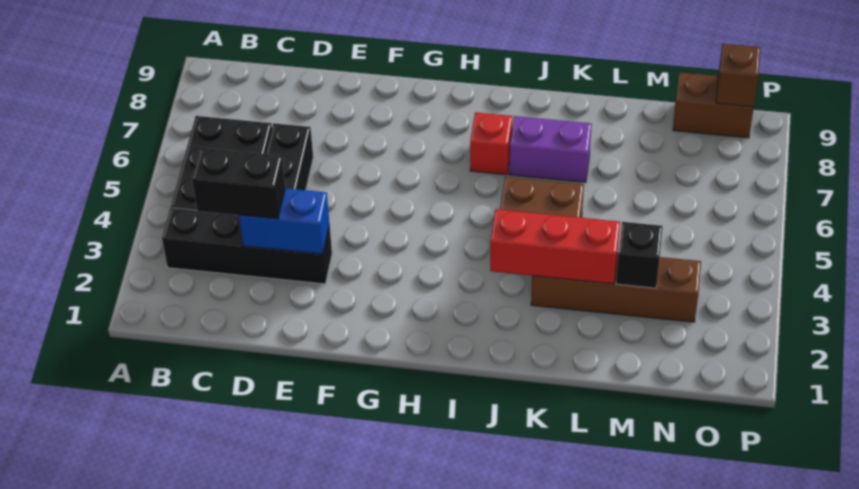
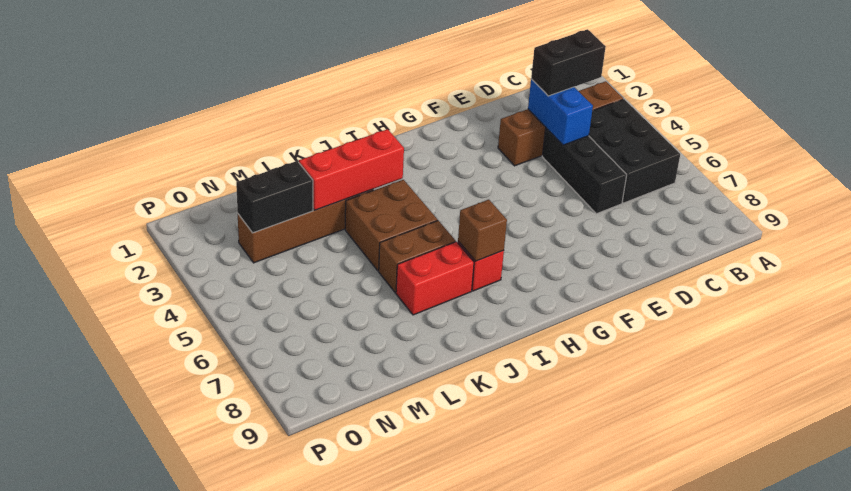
black brick B3:E3 level 1 -> brown brick B3:E3 level 1
blue brick D3:E3 level 2 -> blue brick D3:D4 level 2
purple brick J7:K7 level 1 -> red brick J7:K7 level 1
black brick M3 level 2 -> black brick M3:N3 level 2
brown brick N9:O9 level 1 -> brown brick J6:K6 level 1
brown brick O9 level 2 -> brown brick I7 level 2

